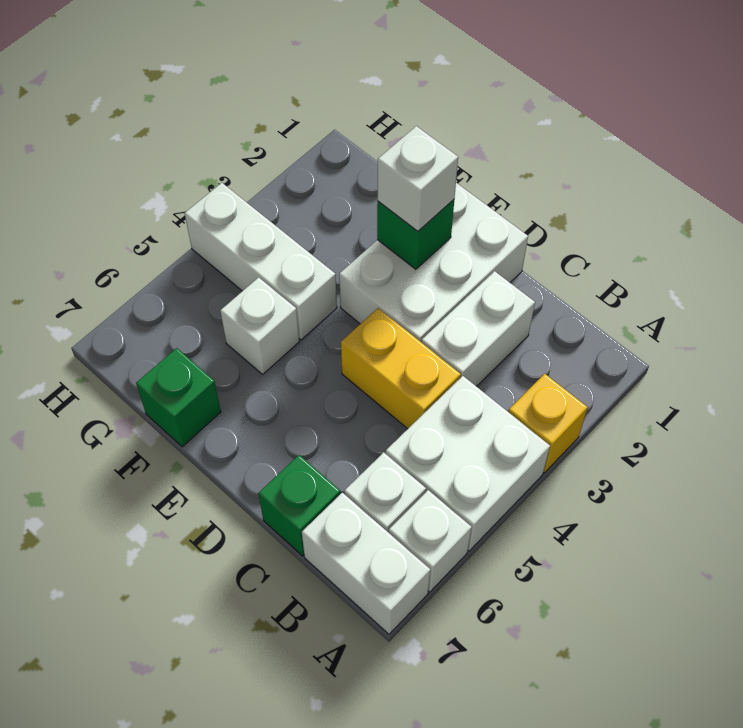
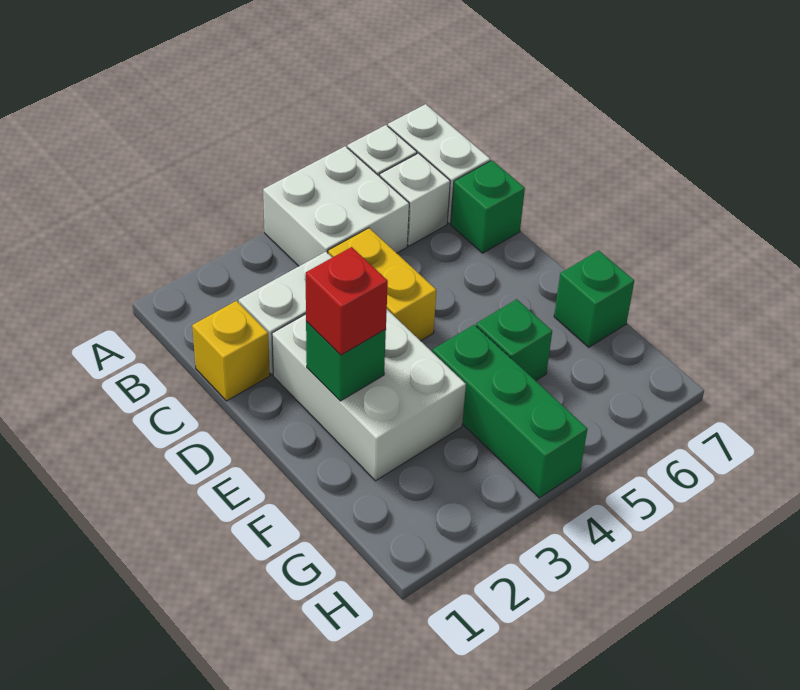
yellow brick A3 level 1 -> yellow brick C1 level 1
white brick D1:E3 level 1 -> white brick D2:F3 level 1
white brick E2 level 3 -> red brick E2 level 3
white brick F4:H4 level 1 -> green brick F4:H4 level 1
white brick F5 level 1 -> green brick F5 level 1

